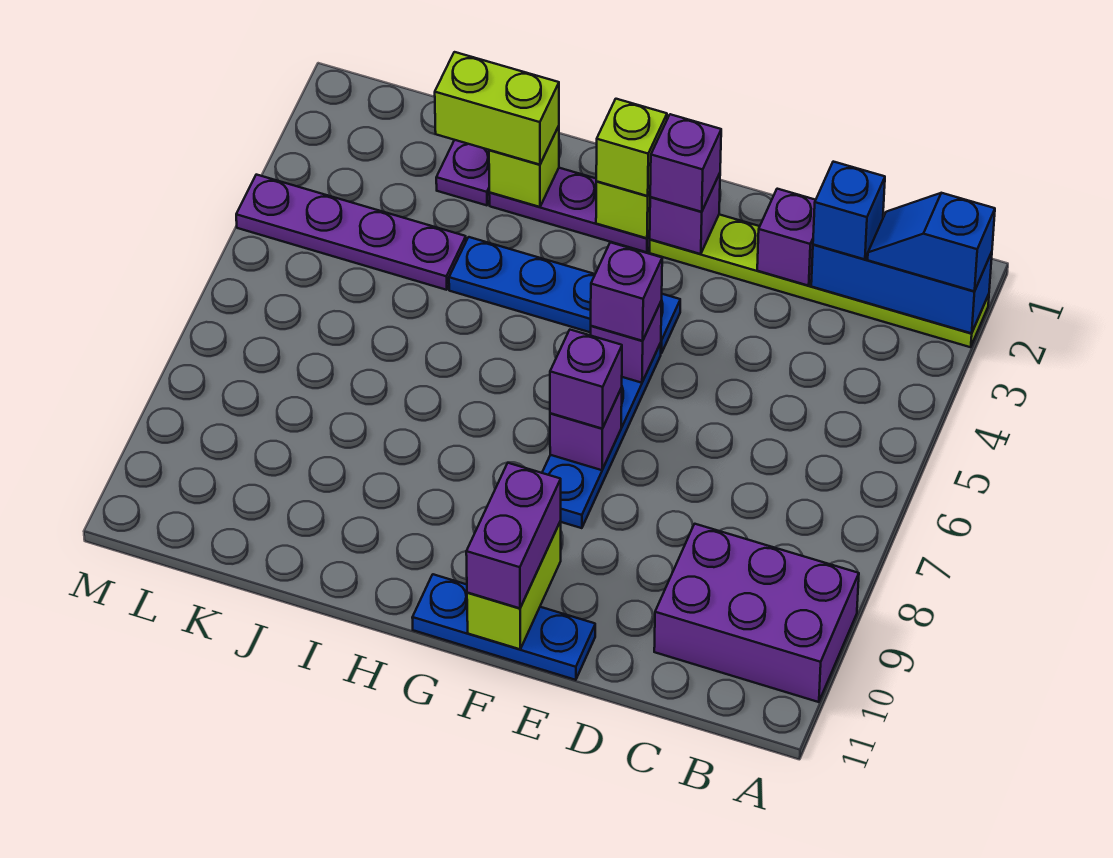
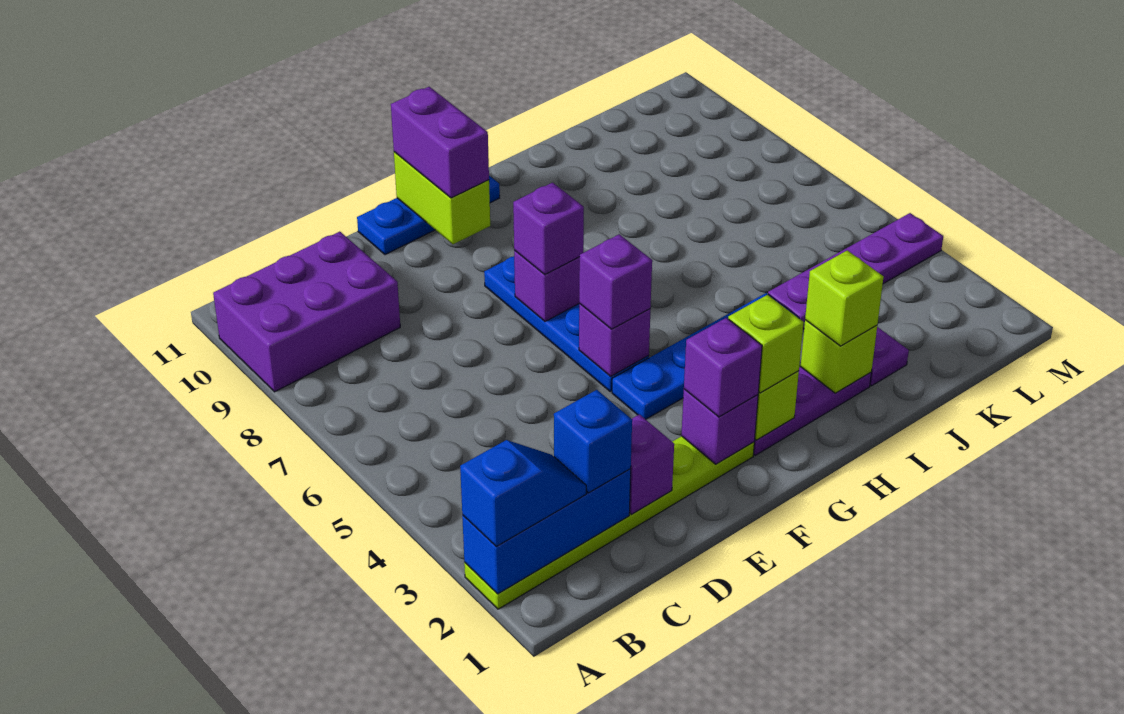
lime brick I2:J2 level 3 -> lime brick I2 level 3

